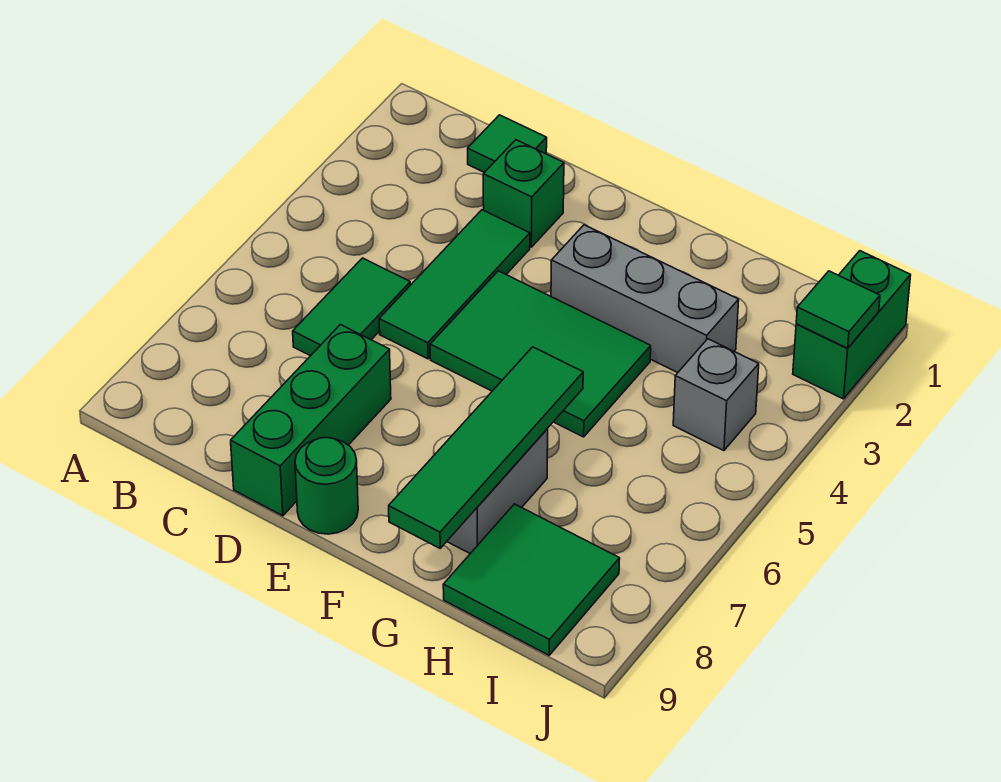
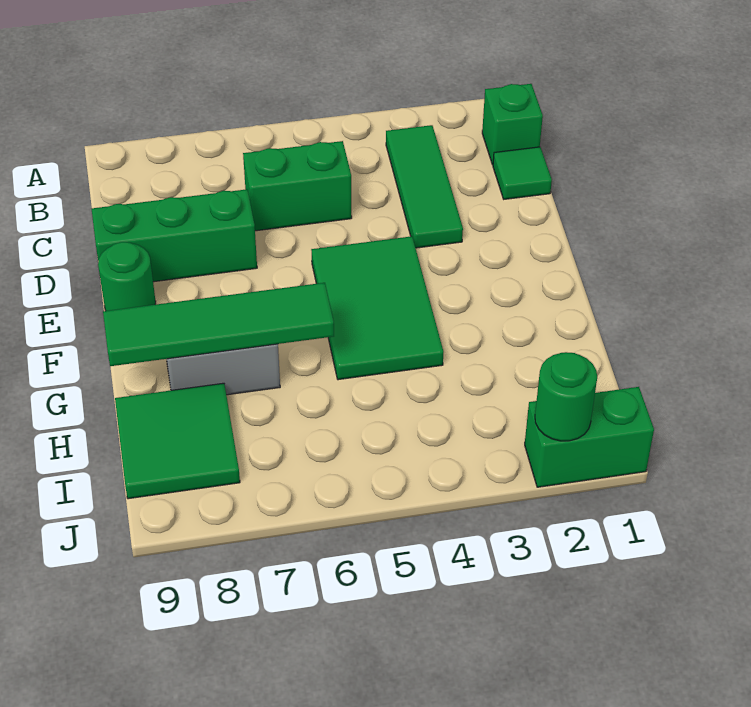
green tile C5:C6 level 1 -> green brick C5:C6 level 1
green brick D2 level 1 -> green brick B1 level 1
green tile D3:D5 level 1 -> green tile B3:D3 level 1
grey brick F3:H3 level 1 -> none
grey brick I4 level 1 -> none
green tile J2 level 2 -> green round brick J2 level 2

